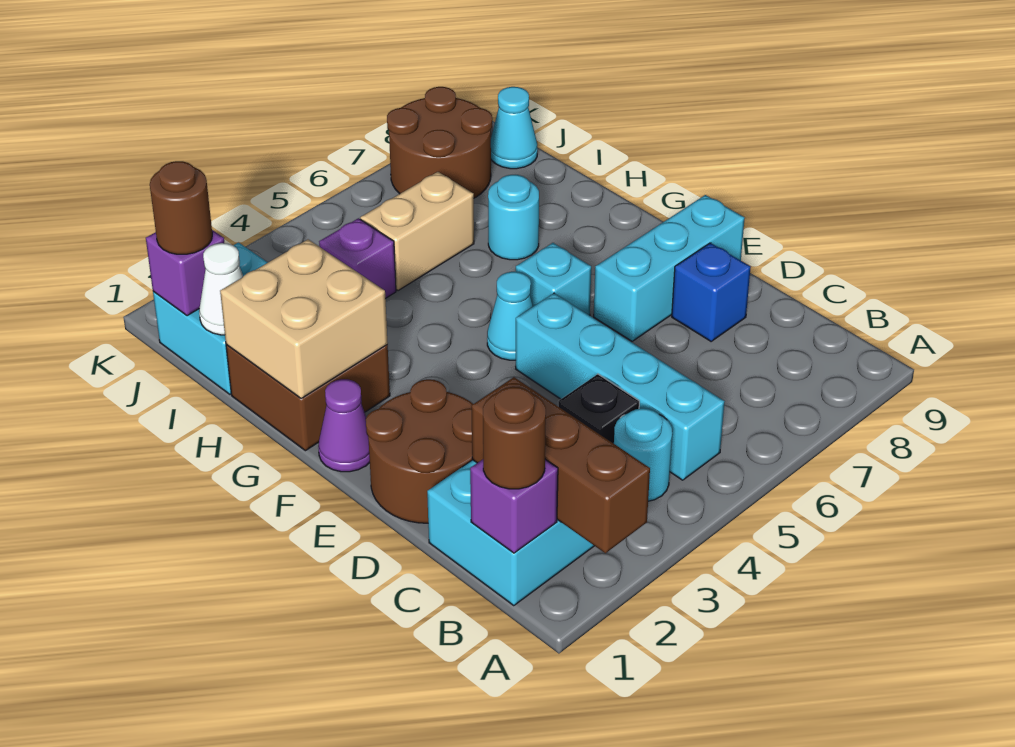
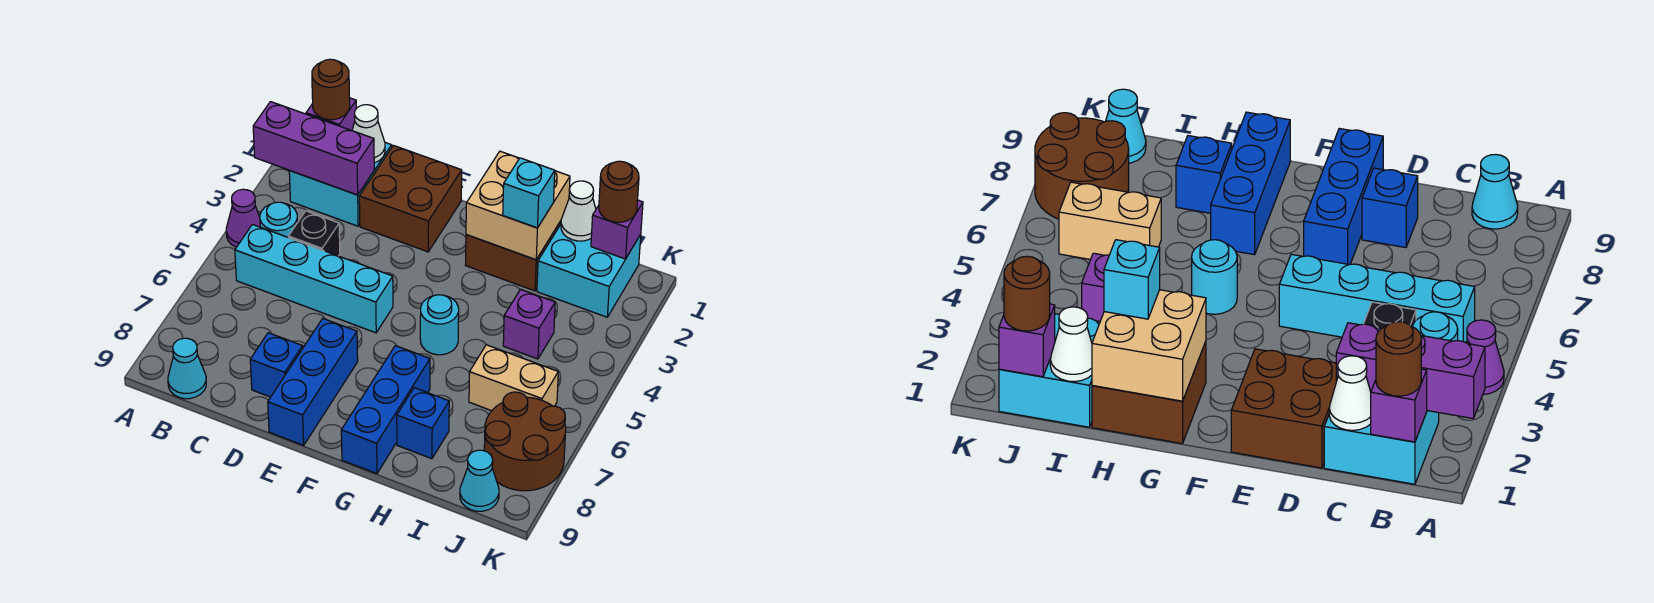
brown brick A2:C2 level 2 -> purple brick A2:C2 level 2
none -> white cone C1 level 2
brown round brick D1:E2 level 1 -> brown brick D1:E2 level 1
cyan brick E7:E9 level 1 -> blue brick E7:E9 level 1
purple cone F1 level 1 -> purple cone A4 level 1
cyan cone F5 level 1 -> cyan cone B9 level 1
cyan brick F6 level 1 -> cyan brick H2 level 3
none -> blue brick G7:G9 level 1
cyan round brick H7 level 1 -> cyan round brick G5 level 1
none -> blue brick H8 level 1
tan brick I5:I6 level 1 -> tan brick I6:J6 level 1

